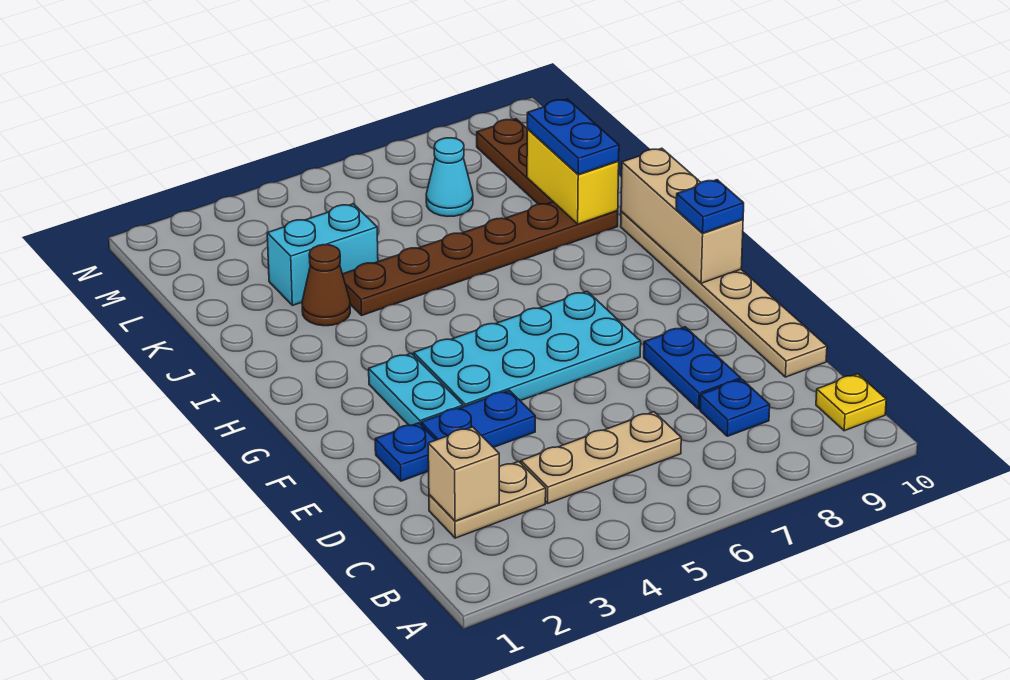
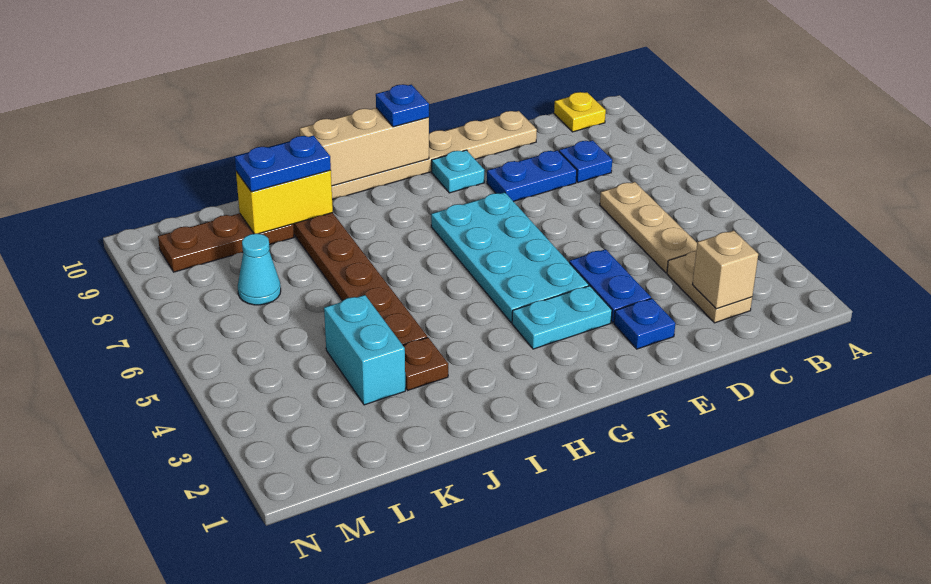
none -> cyan plate F9 level 1
brown cone J3 level 1 -> brown plate J3 level 1

